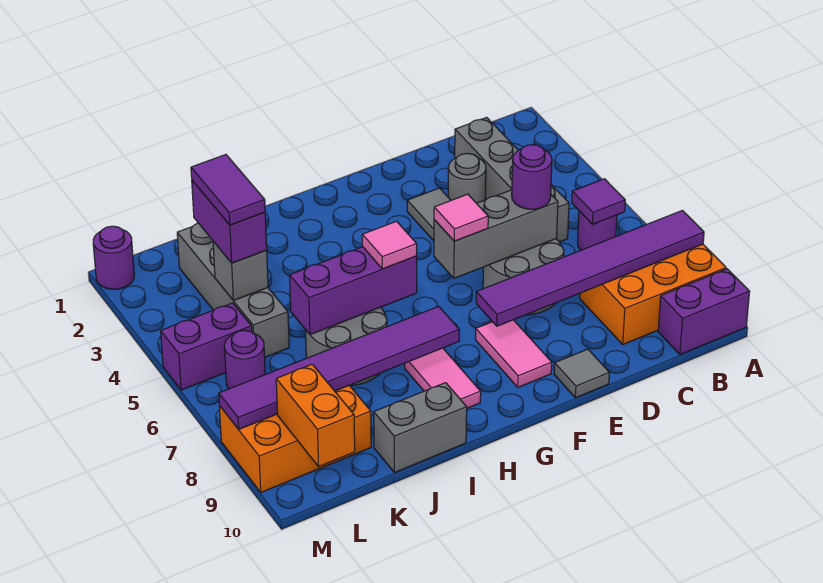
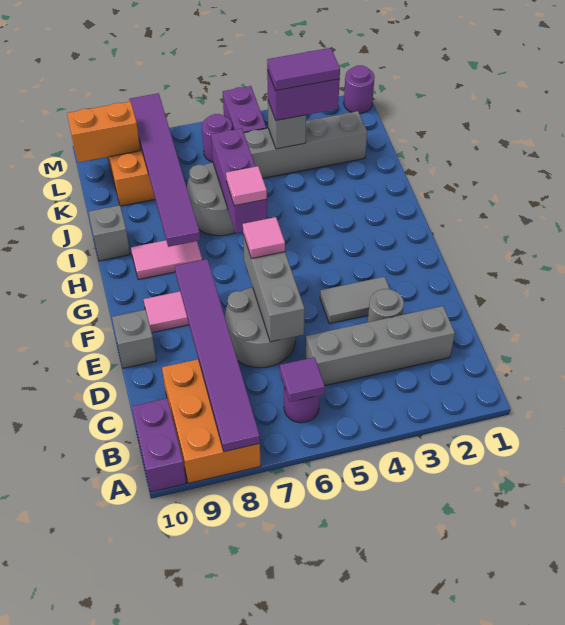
purple round brick D6 level 3 -> none
grey tile E10 level 1 -> grey brick E10 level 1
grey brick I10:J10 level 1 -> grey brick I10 level 1

